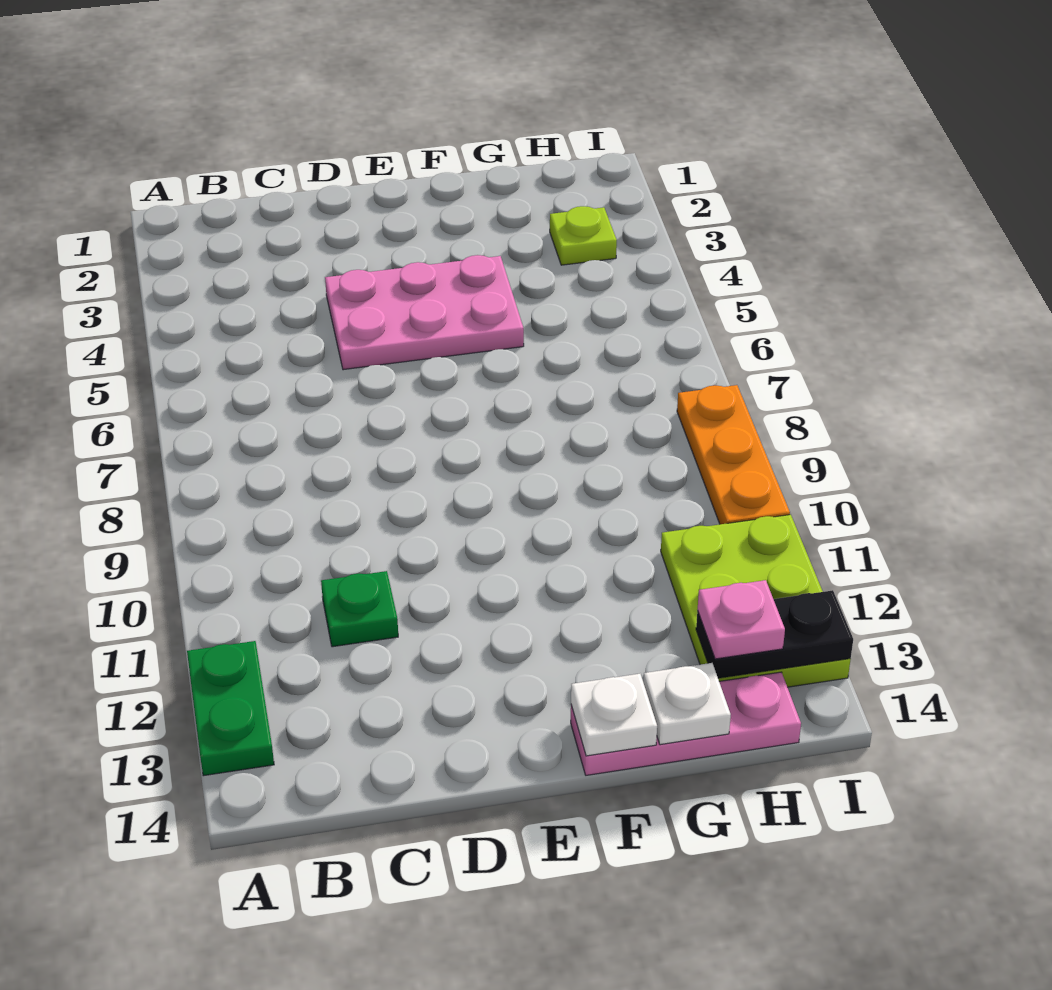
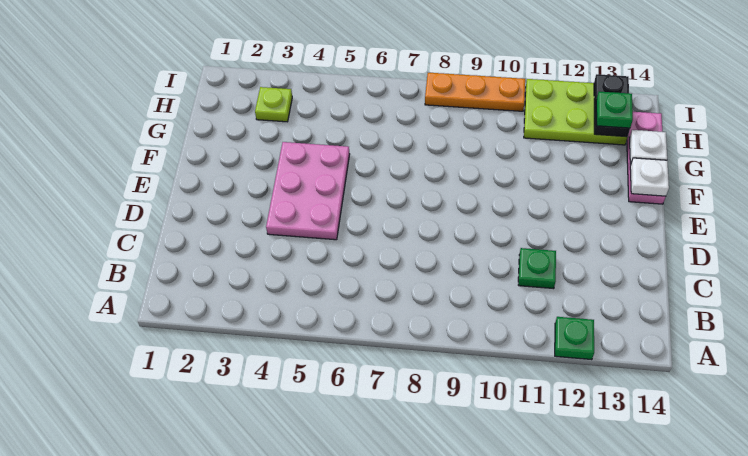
green plate A12:A13 level 1 -> green plate A12 level 1
pink plate H13 level 3 -> green plate H13 level 3

